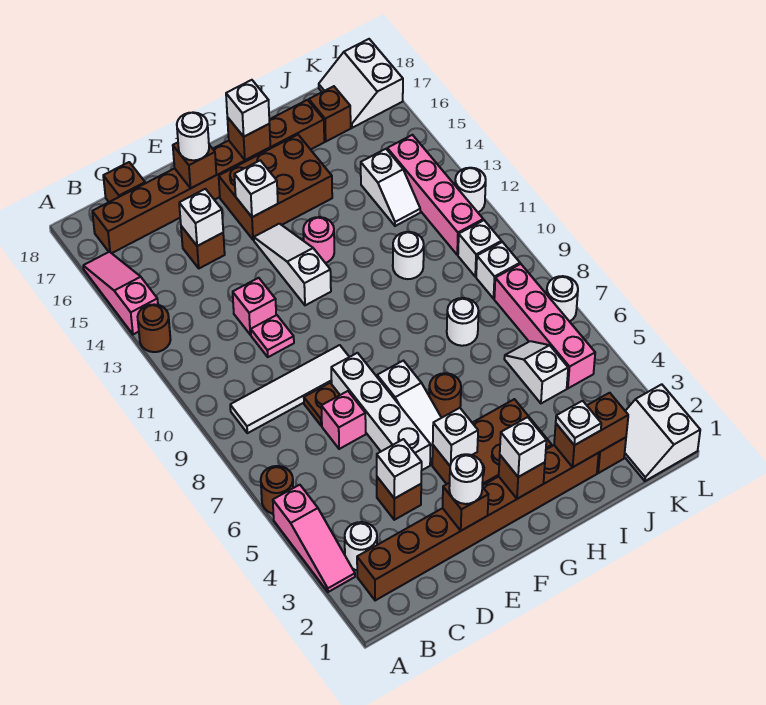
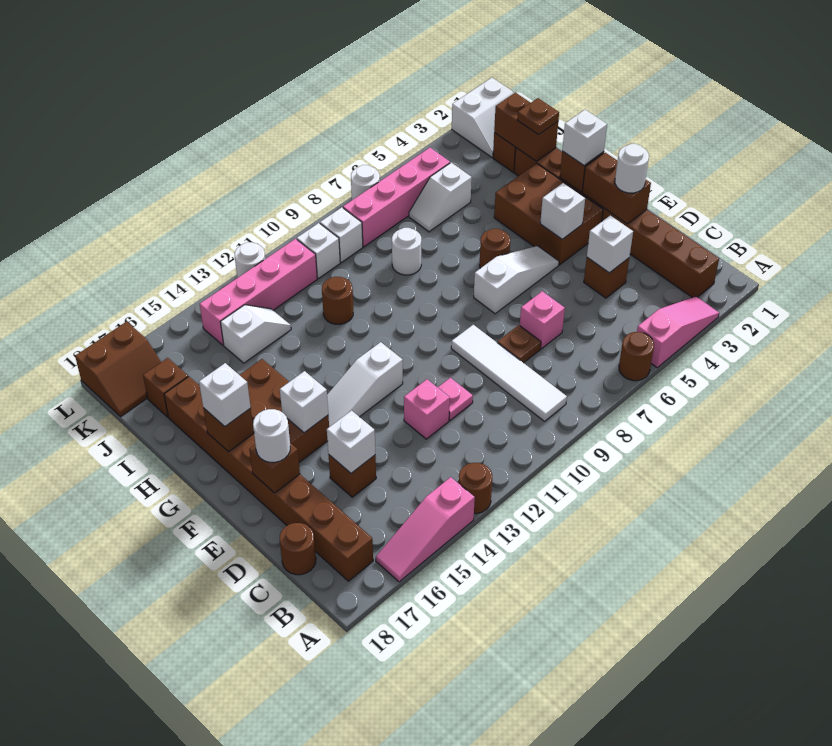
white round brick B3 level 1 -> none
brown brick C18 level 1 -> brown round brick C18 level 1
brown brick E2 level 2 -> brown brick E2:F2 level 2
white brick E5:E8 level 1 -> none
pink round brick G13 level 1 -> none
white plate I2 level 3 -> brown plate I2 level 3
white round brick I11 level 1 -> brown round brick I11 level 1
white slope K17:L18 level 1 top L -> brown slope K17:L18 level 1 top L

